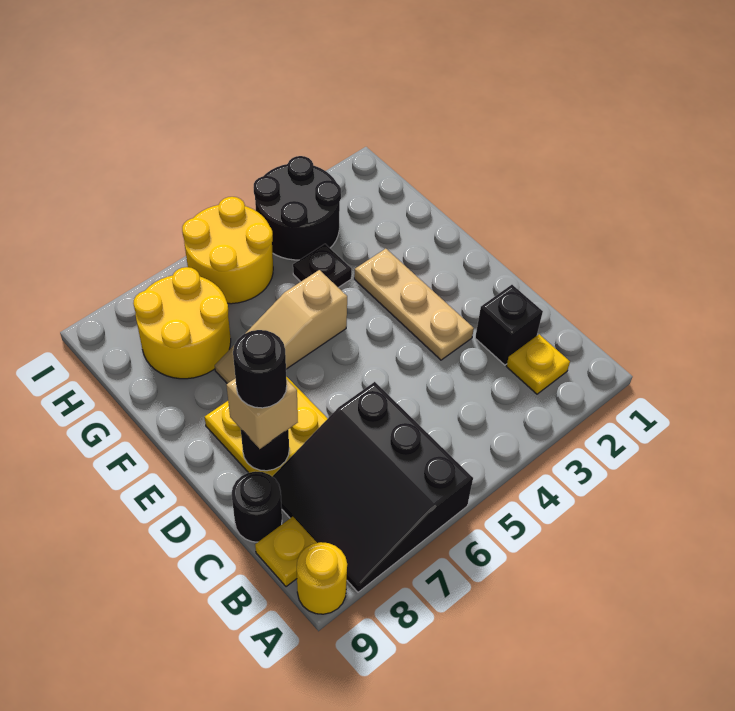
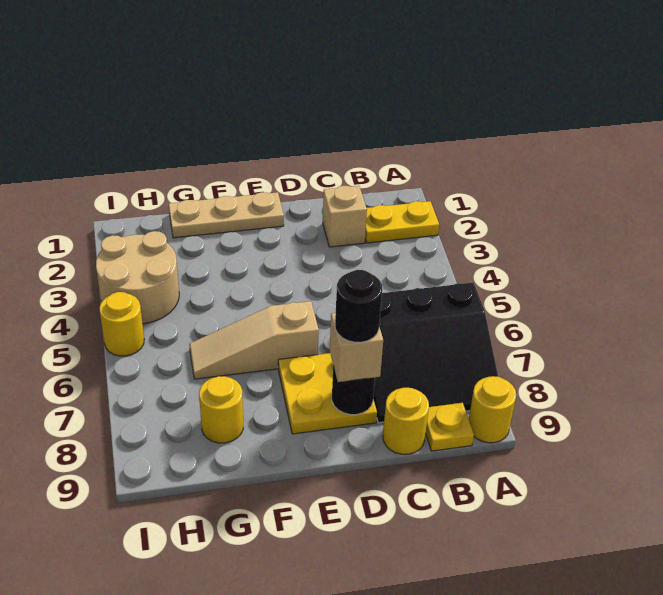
yellow plate B2 level 1 -> yellow plate A2:B2 level 1
black brick C2 level 1 -> tan brick C2 level 1
black round brick C9 level 1 -> yellow round brick C9 level 1
tan plate D3:F3 level 1 -> tan plate E1:G1 level 1
tan slope F5:F7 level 1 top 5 -> tan slope E6:G6 level 1 top E
black plate G4 level 1 -> none
yellow round brick G7:H8 level 1 -> yellow round brick G8 level 1
black round brick H3:I4 level 1 -> tan round brick H3:I4 level 1
yellow round brick H5:I6 level 1 -> yellow round brick I5 level 1

